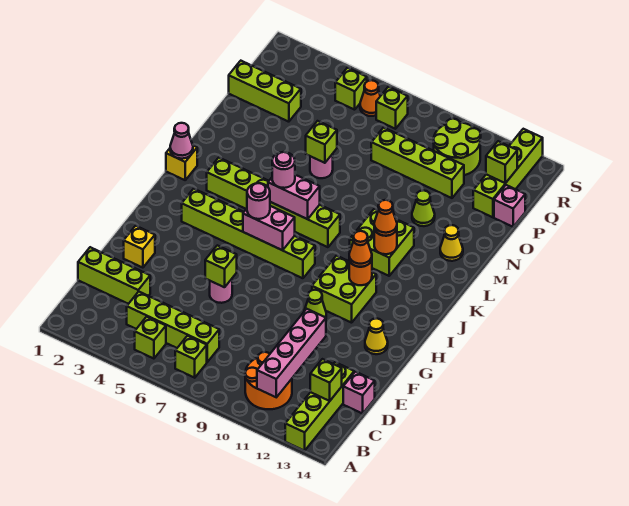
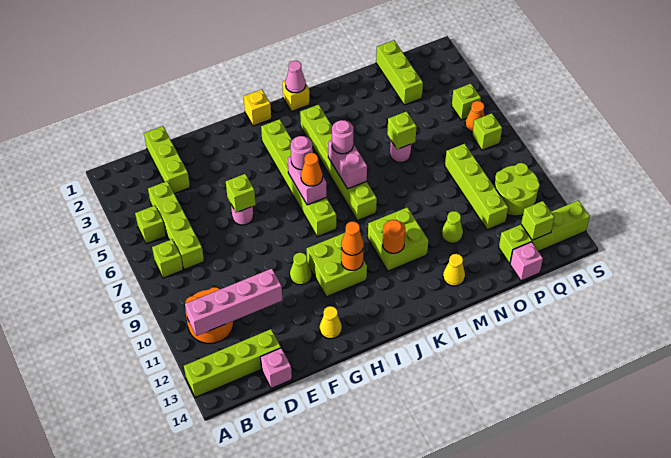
lime brick C13 level 2 -> none
yellow brick F2 level 1 -> yellow brick I1 level 1
orange cone K11 level 3 -> orange cone I7 level 3

